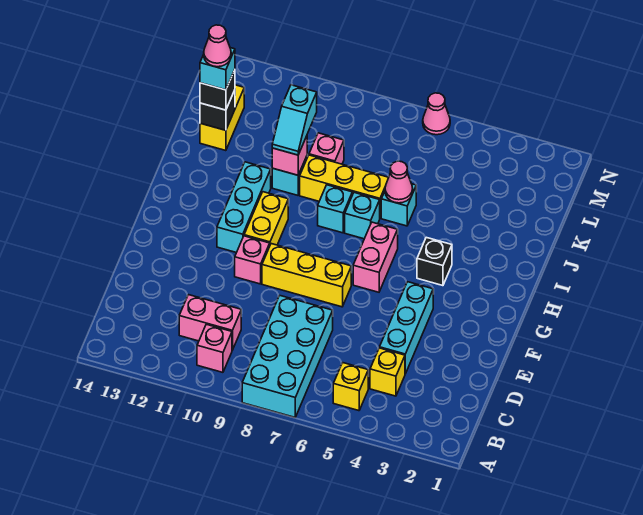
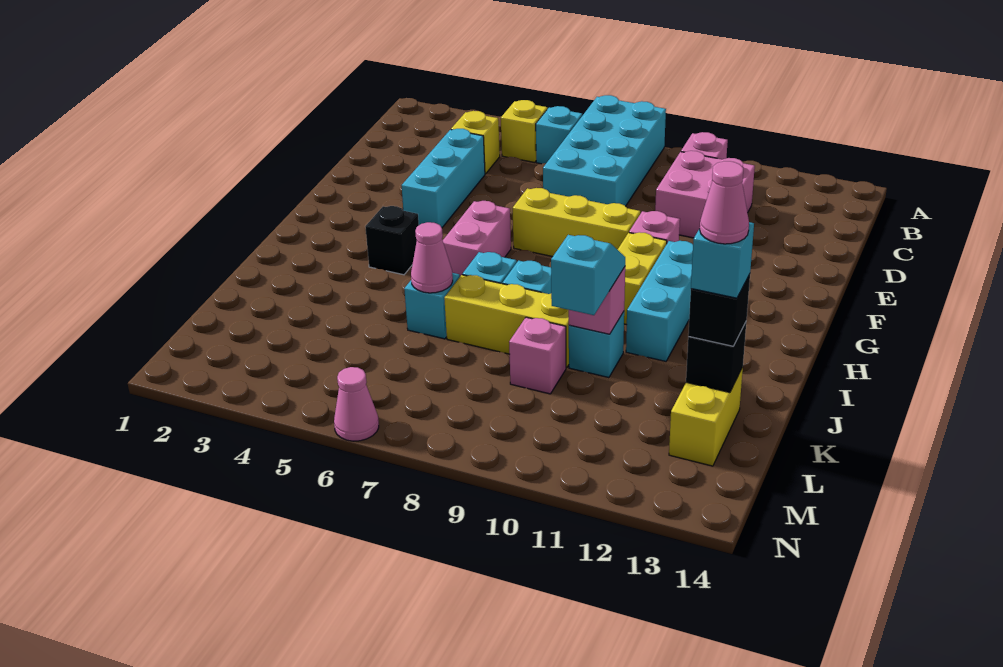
none -> cyan brick B6 level 1
pink brick C10:C11 level 1 -> pink brick C10:D11 level 1

